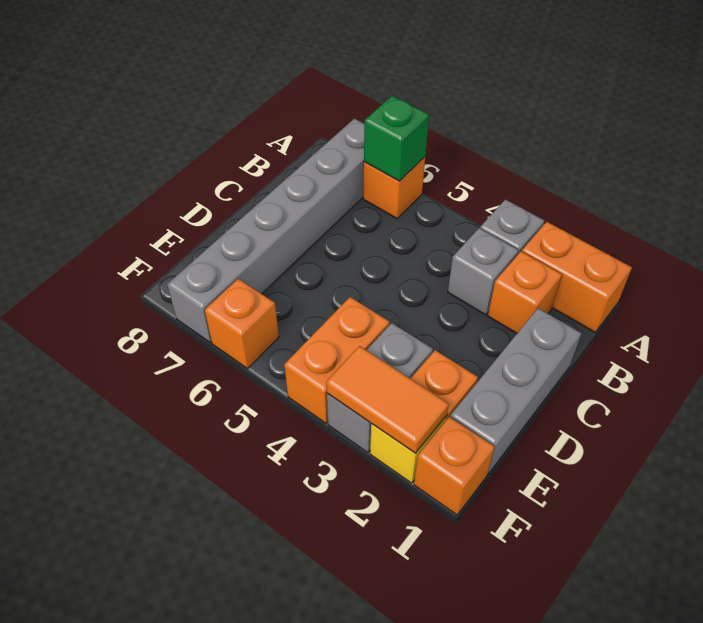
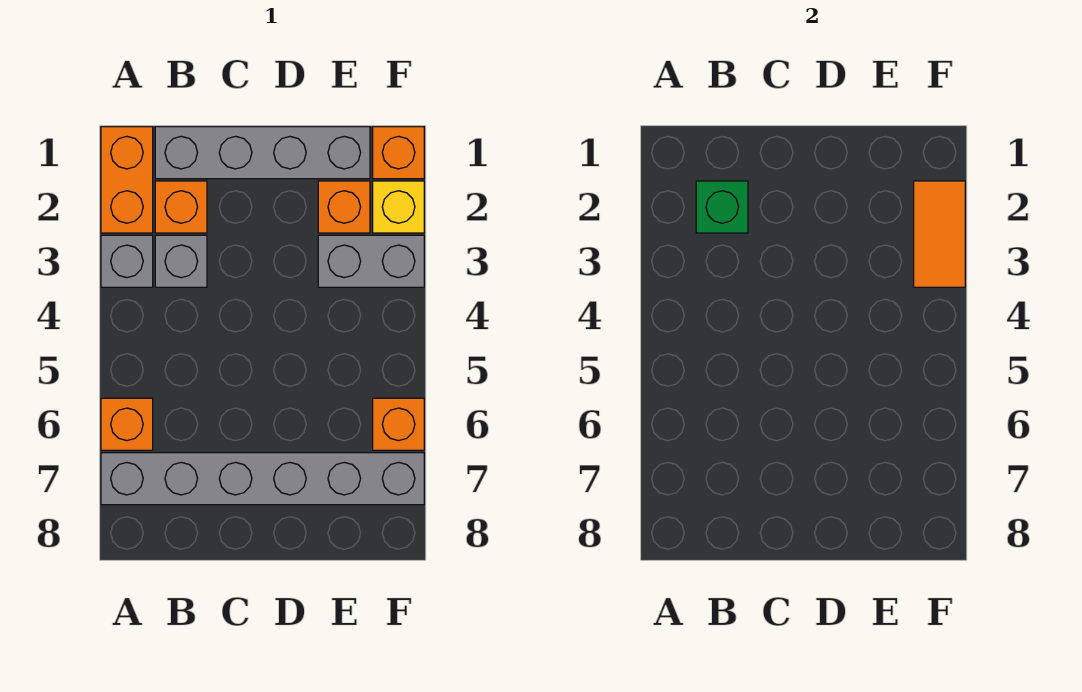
green brick A6 level 2 -> green brick B2 level 2
grey brick C1:E1 level 1 -> grey brick B1:E1 level 1
orange brick E4:F4 level 1 -> none

